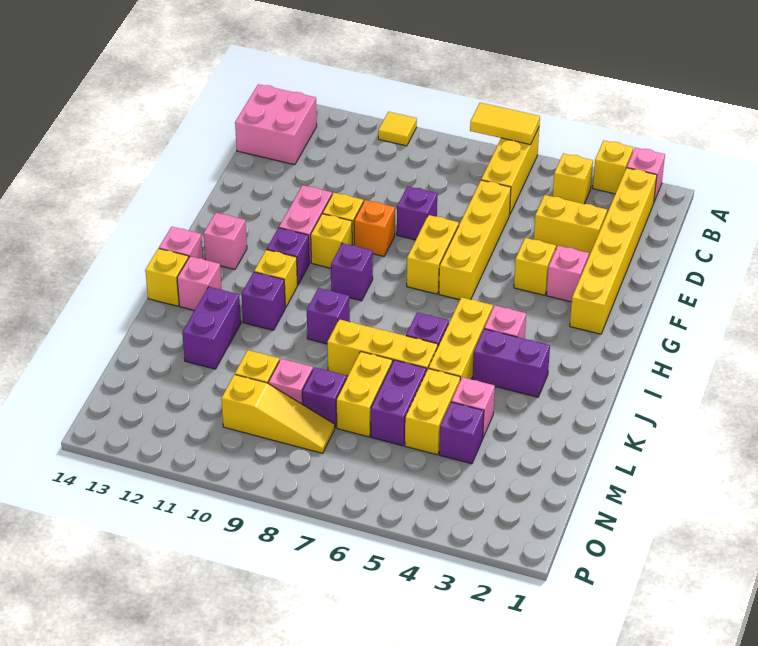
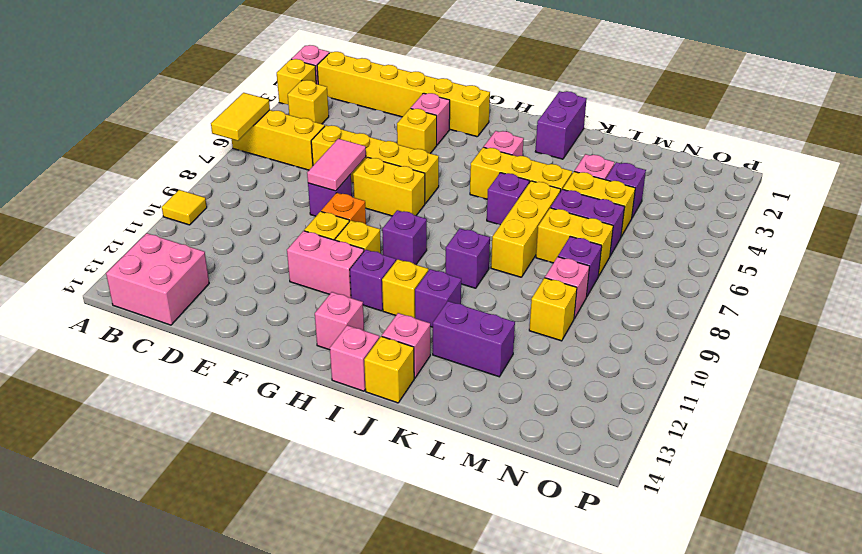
yellow brick D3:D4 level 1 -> none
none -> pink tile E7:E8 level 2
purple brick J3:J4 level 1 -> purple brick J1:J2 level 1
yellow slope N8:N10 level 1 top 10 -> none

